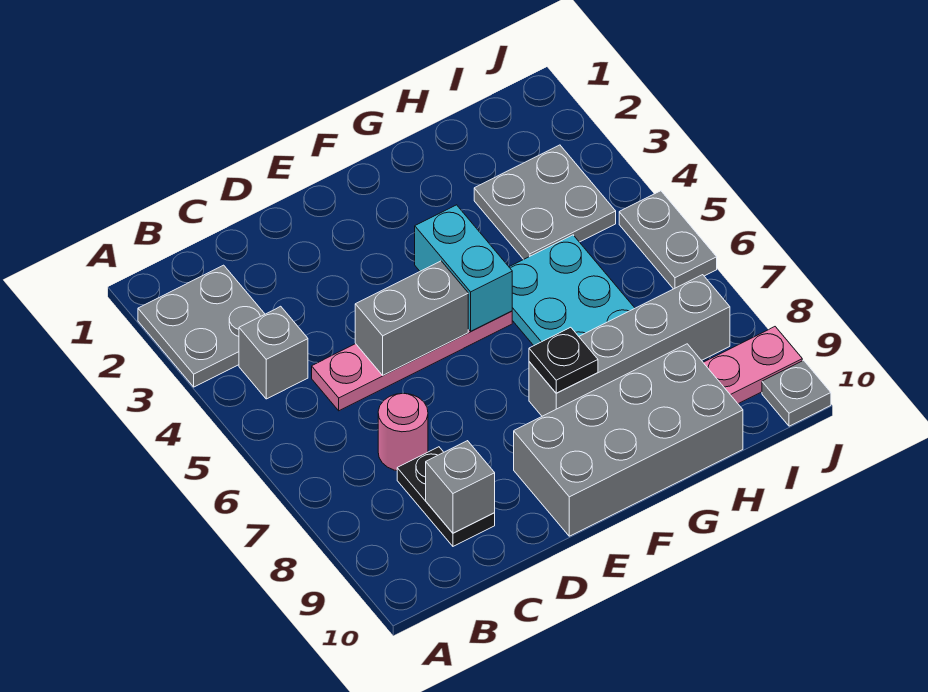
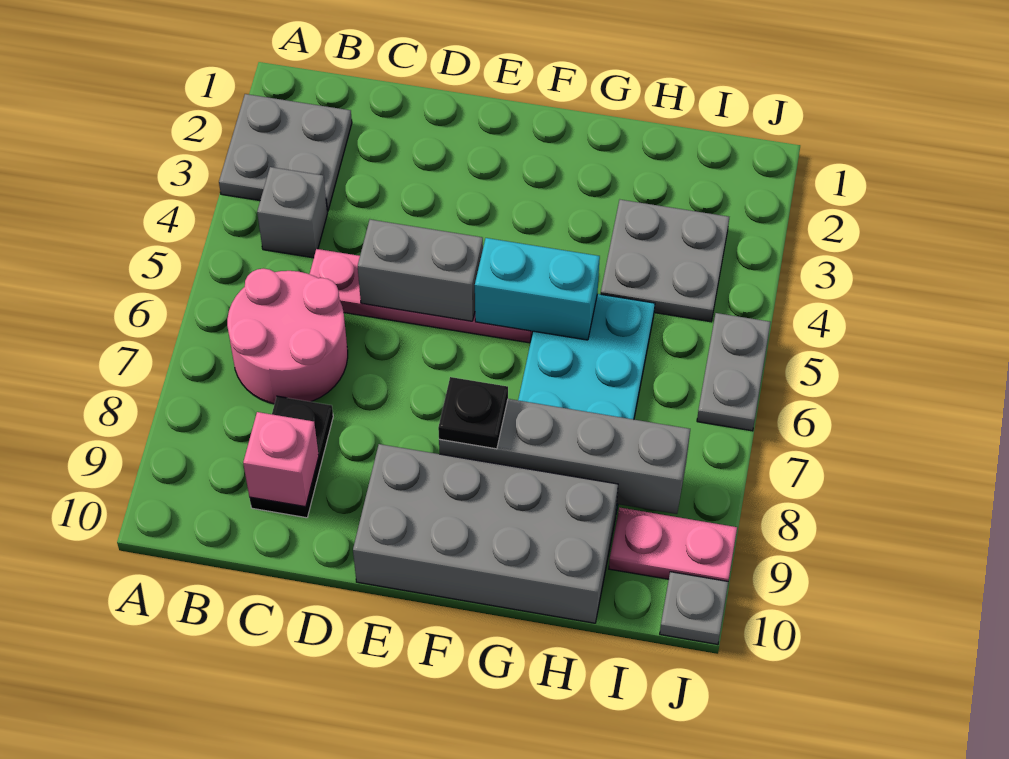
pink round brick C7 level 1 -> pink round brick B6:C7 level 1
grey brick C9 level 2 -> pink brick C9 level 2
cyan brick F4:F5 level 2 -> cyan brick F5:G5 level 2

